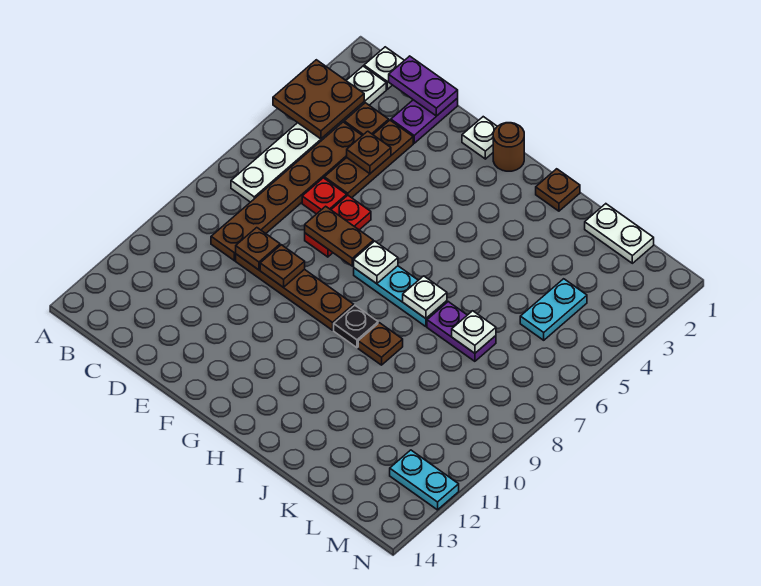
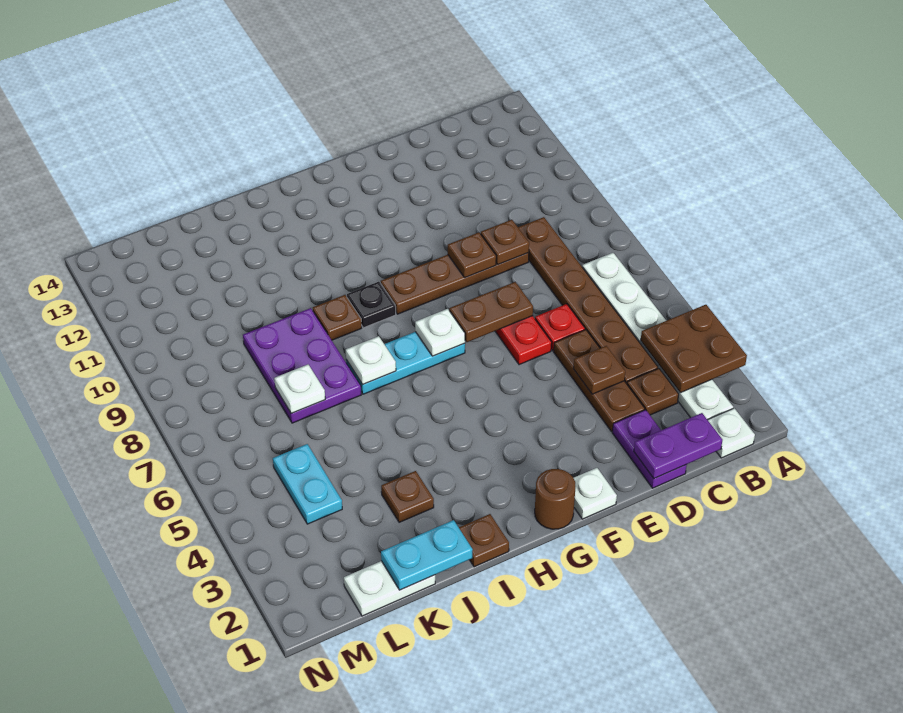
none -> brown plate J3 level 1
purple plate J7:K7 level 1 -> purple plate J7:K9 level 1
cyan plate M12:N12 level 1 -> cyan plate J1:K1 level 2

